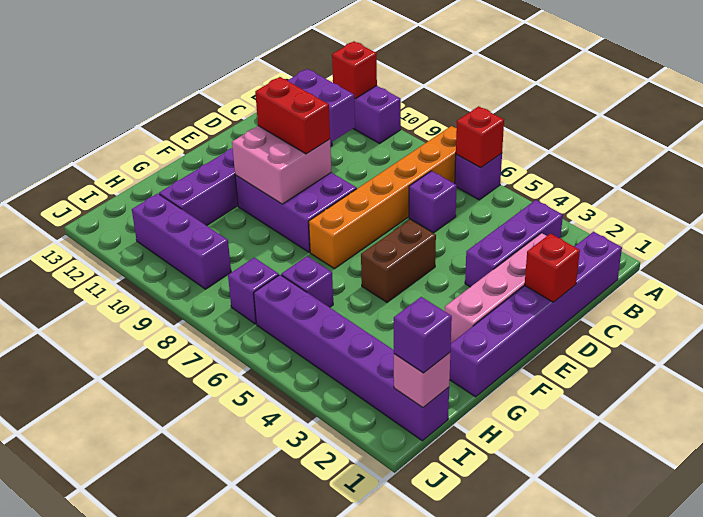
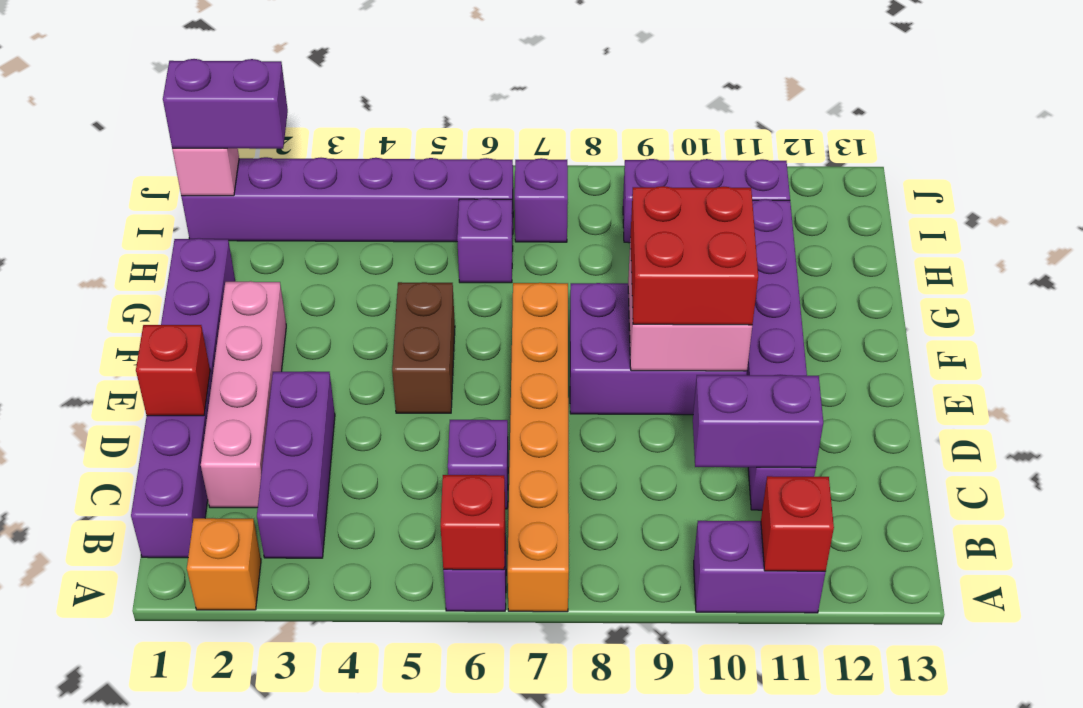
none -> orange brick A2 level 1
red brick E9:E10 level 3 -> red brick E9:F10 level 3
purple brick I1 level 3 -> purple brick I1:I2 level 3

